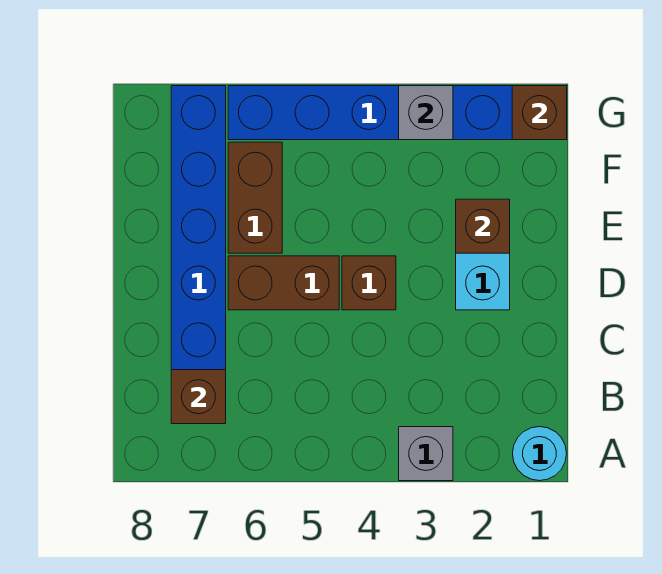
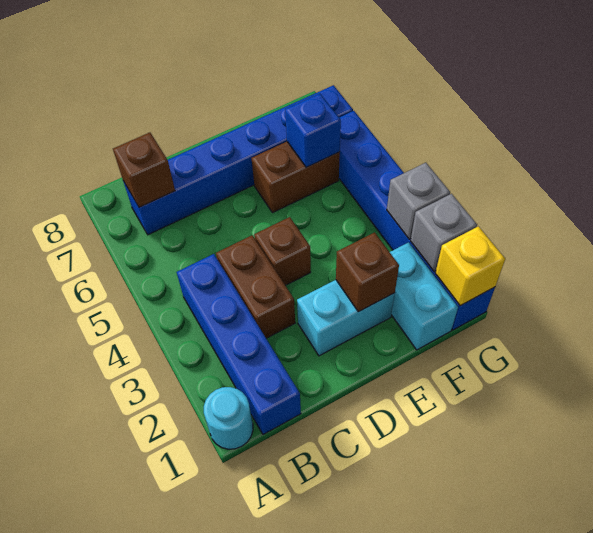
grey brick A3 level 1 -> grey brick G2 level 2
none -> blue brick B1:B4 level 1
brown brick D5:D6 level 1 -> brown brick C3:C4 level 1
none -> cyan brick F1:F2 level 1
none -> blue brick F6 level 2
brown brick G1 level 2 -> yellow brick G1 level 2

